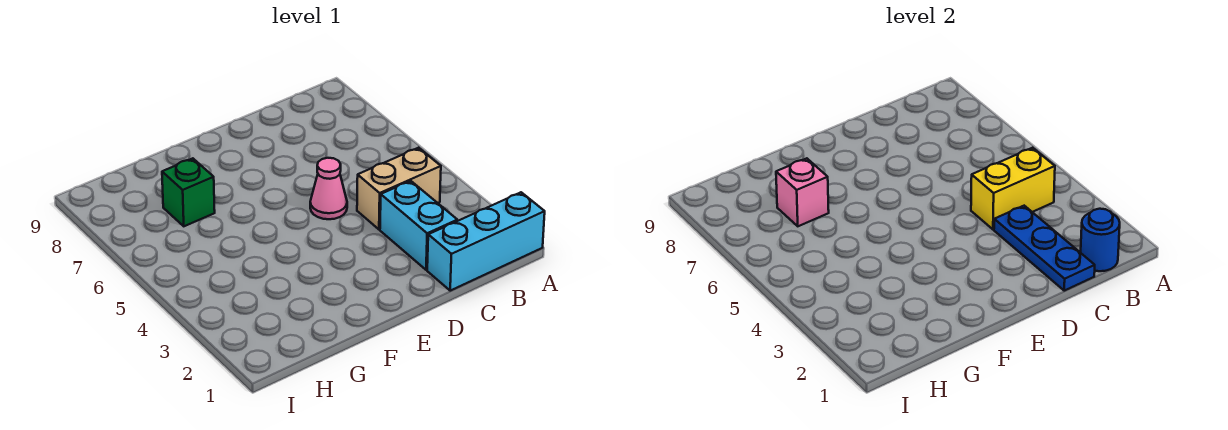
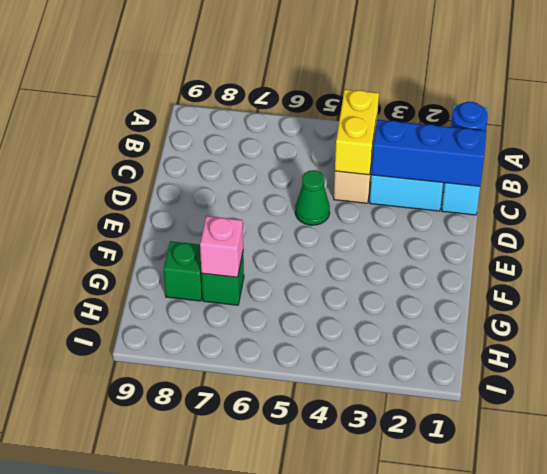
blue plate C1:C3 level 2 -> blue brick C1:C3 level 2
pink cone D5 level 1 -> green cone D5 level 1
none -> green brick G8 level 1

